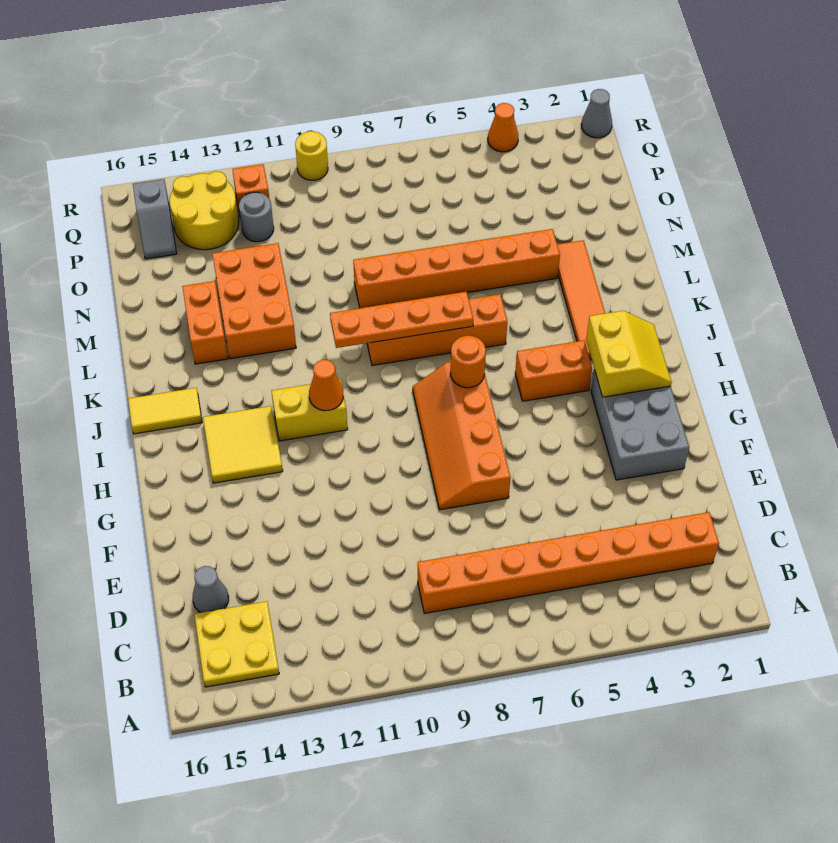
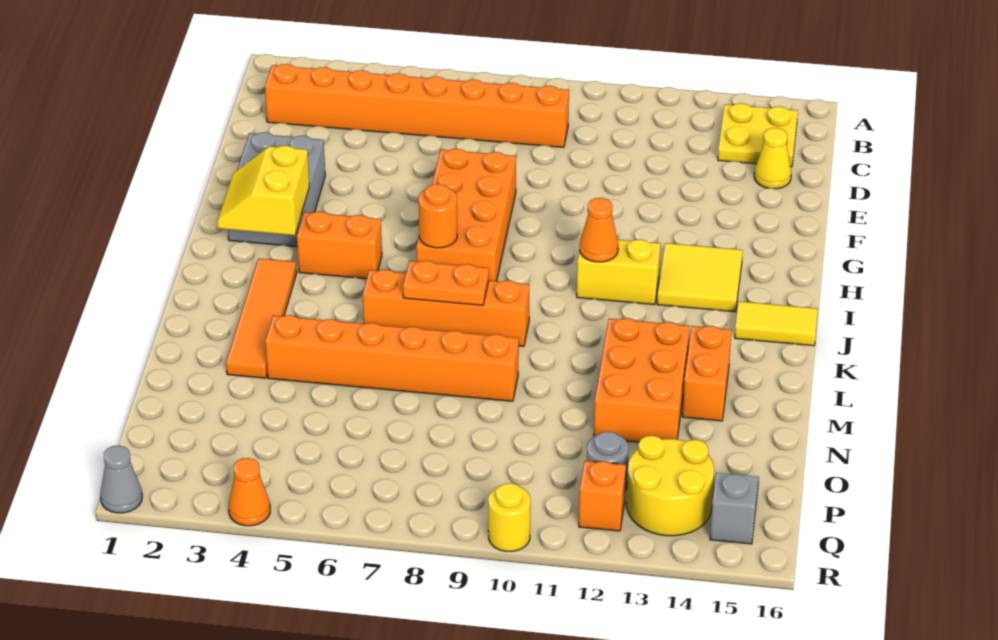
grey cone D15 level 1 -> yellow cone D15 level 1
orange slope F7:I8 level 1 top 7 -> orange brick F7:I8 level 1
orange plate K7:K10 level 2 -> orange plate K7:K8 level 2

